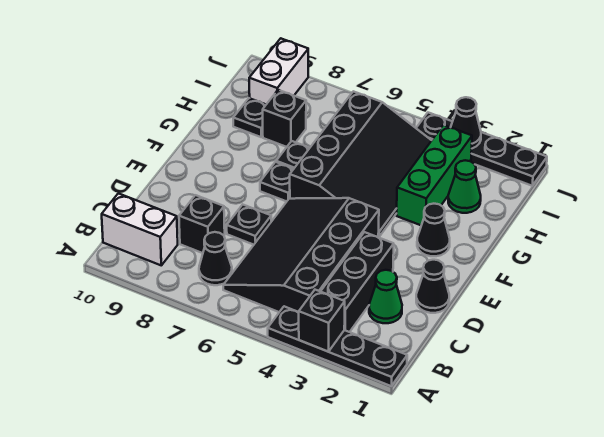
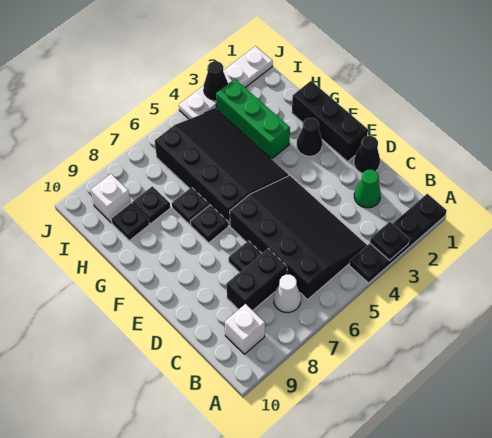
black brick A3 level 2 -> black plate A3 level 2
black brick B3:D3 level 1 -> black brick E1:G1 level 1
black slope B4:E6 level 1 top 4 -> black slope B4:E6 level 1 top 6
black cone B7 level 1 -> white cone B7 level 1
white brick B9:B10 level 1 -> white brick B9 level 1
black brick C8 level 1 -> black brick C7:C8 level 1
green cone H2 level 1 -> none
black brick H8 level 1 -> black plate H8 level 1
white brick I9:J9 level 1 -> white brick I9 level 1
black plate J1:J4 level 1 -> white plate J1:J4 level 1

